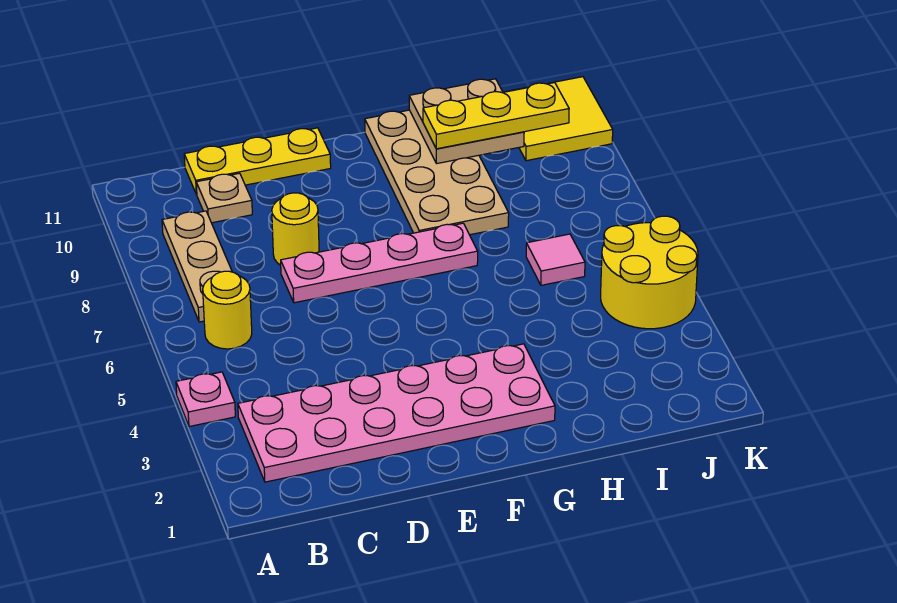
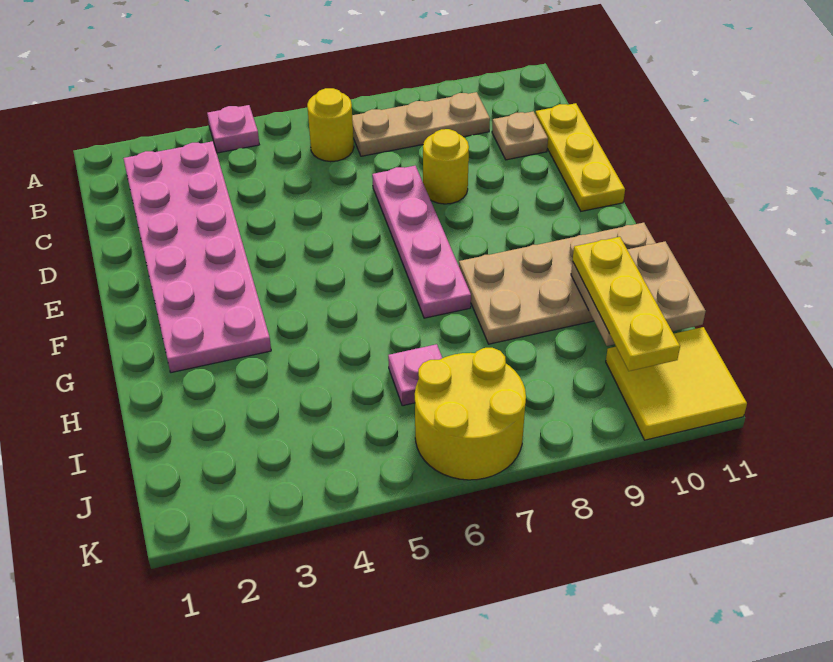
pink tile I6 level 1 -> pink plate I6 level 1
yellow round brick J4:K5 level 1 -> yellow round brick J6:K7 level 1

